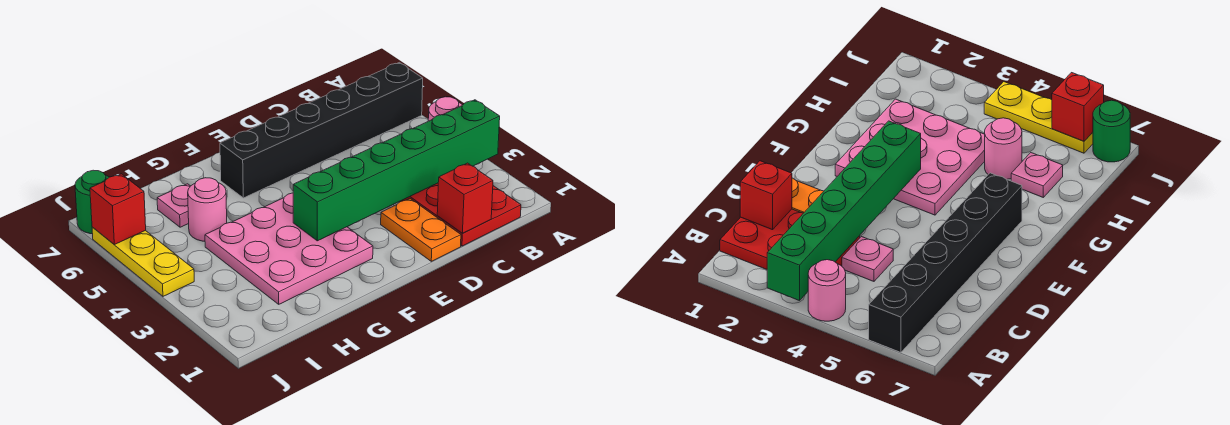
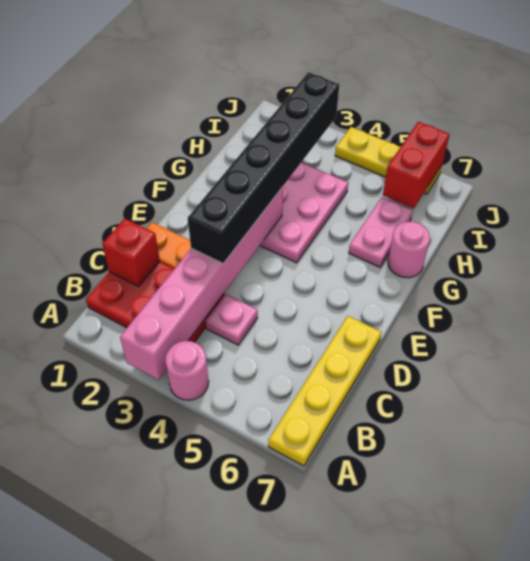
green brick A3:F3 level 2 -> pink brick A3:F3 level 2
black brick A6:F6 level 1 -> black brick D3:I3 level 3
none -> yellow plate A7:D7 level 1
pink round brick H5 level 1 -> pink round brick G7 level 1
pink plate H6 level 1 -> pink plate G6:H6 level 1
red brick J6 level 2 -> red brick I6:J6 level 2
green round brick J7 level 1 -> none

